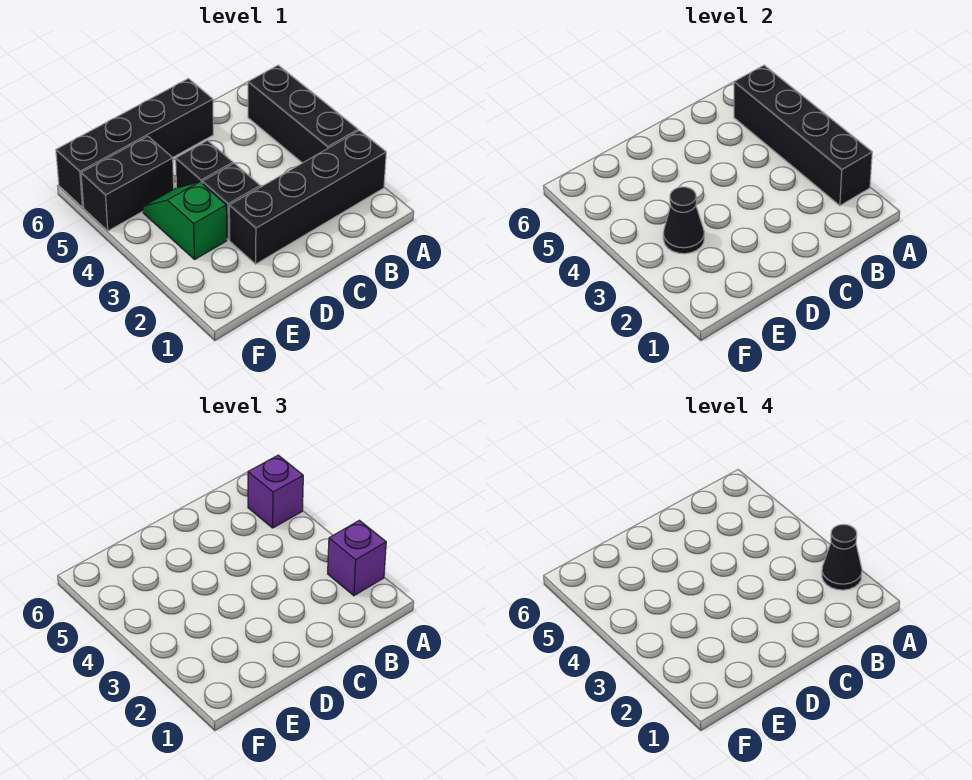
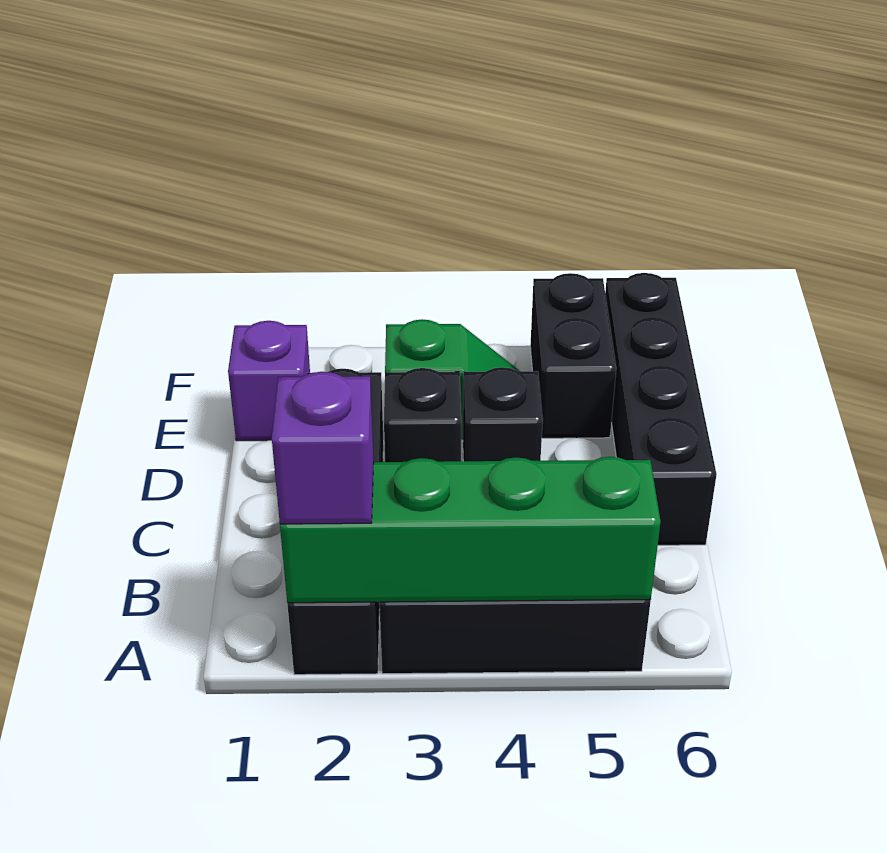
black brick A2:A5 level 2 -> green brick A2:A5 level 2
black cone A2 level 4 -> none
purple brick A5 level 3 -> purple brick E1 level 1
black cone E3 level 2 -> none

